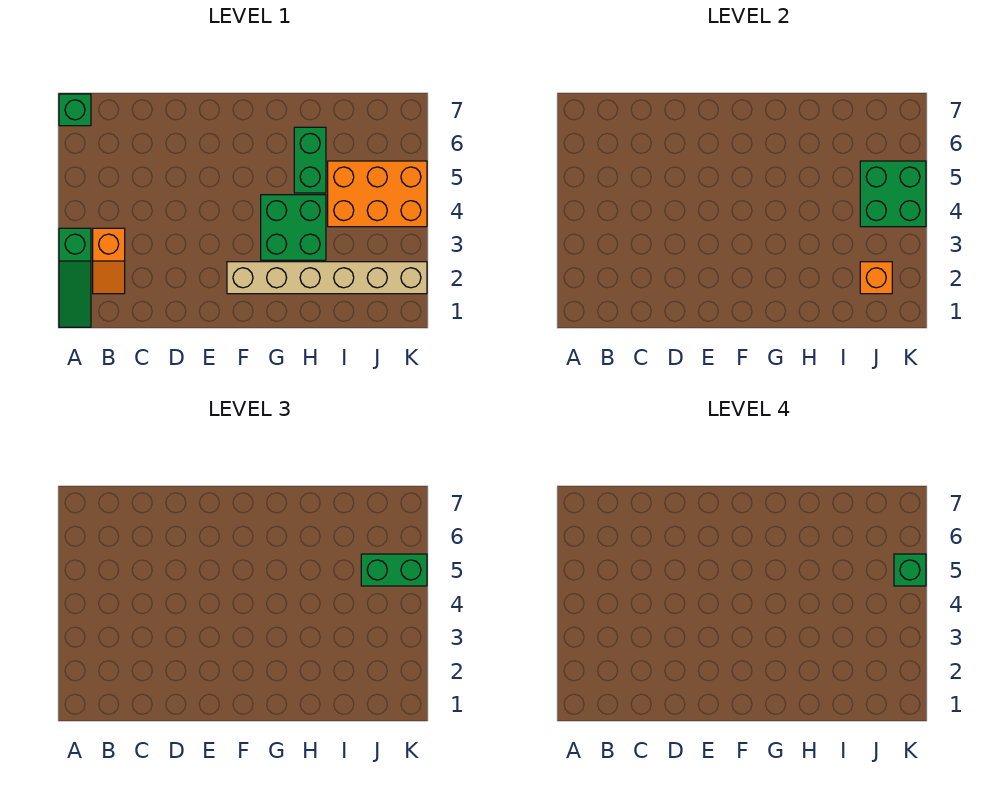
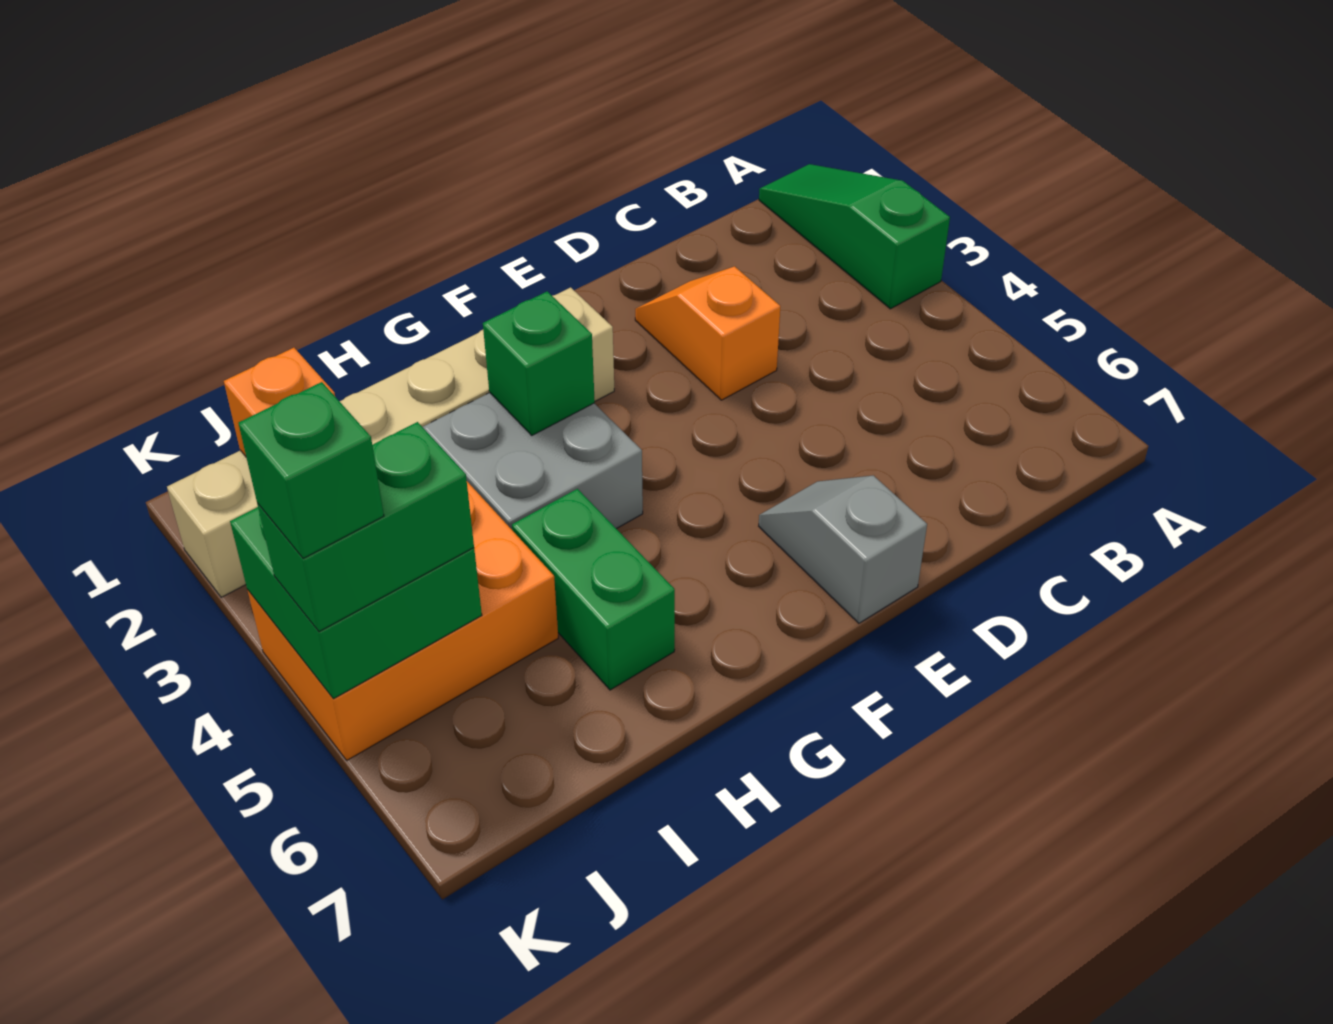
green brick A7 level 1 -> green brick G3 level 2
orange slope B2:B3 level 1 top 3 -> orange slope D2:D3 level 1 top 3
none -> grey slope E6:E7 level 1 top 7
green brick G3:H4 level 1 -> grey brick G3:H4 level 1

